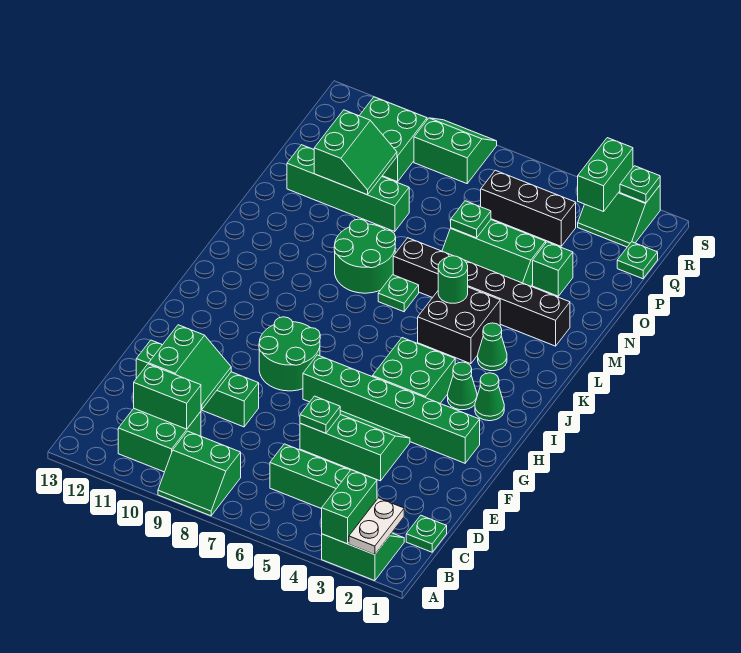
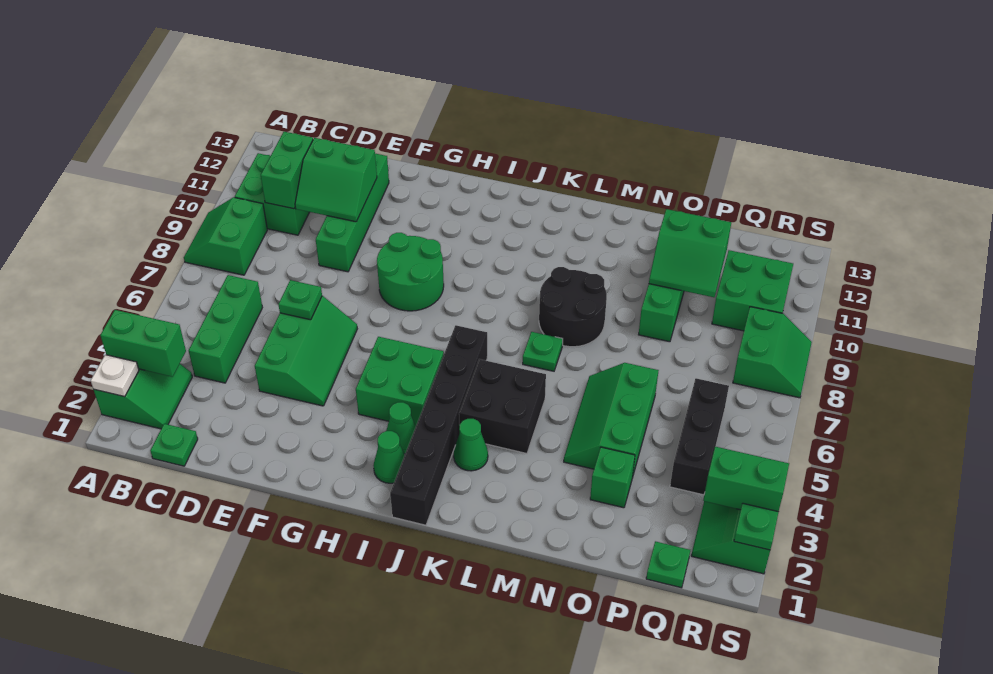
white plate A2:B2 level 2 -> white plate A2 level 2
green brick G2:G7 level 1 -> none
green round brick L5 level 2 -> none
green round brick L8:M9 level 1 -> black round brick L8:M9 level 1
black brick M2:M7 level 1 -> black brick J1:J6 level 1
green plate O6 level 2 -> none

